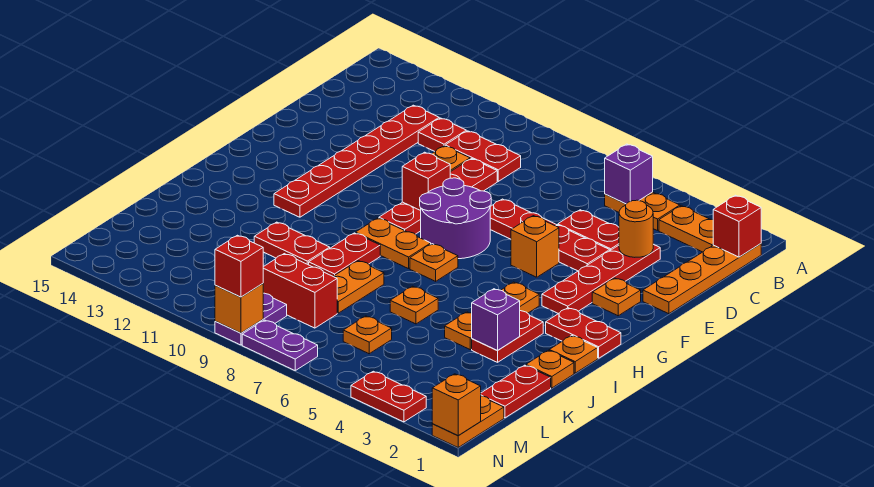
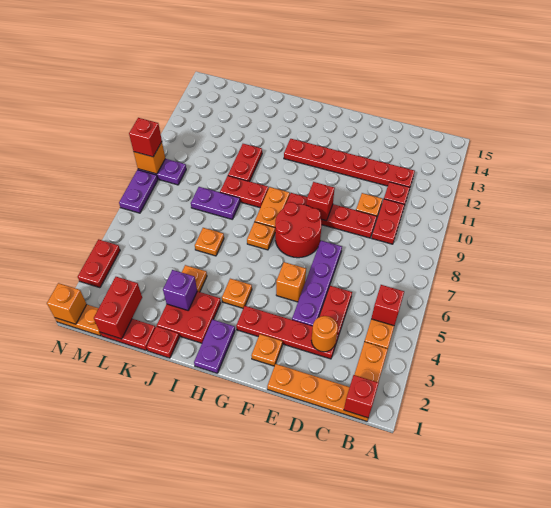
purple brick B5 level 2 -> red brick B5 level 2
red plate E4:E7 level 1 -> purple plate E4:E7 level 1
purple round brick F7:G8 level 1 -> red round brick F7:G8 level 1
red plate H1:H2 level 1 -> purple plate H1:H2 level 1
orange plate I1 level 1 -> none
red plate I3:J3 level 1 -> red plate I2:J3 level 1
orange plate J1 level 1 -> red plate J1 level 1
orange plate J8:K8 level 1 -> purple plate J8:K8 level 1
orange plate L6 level 1 -> none
red brick L8:L9 level 1 -> red brick L1:L2 level 2

